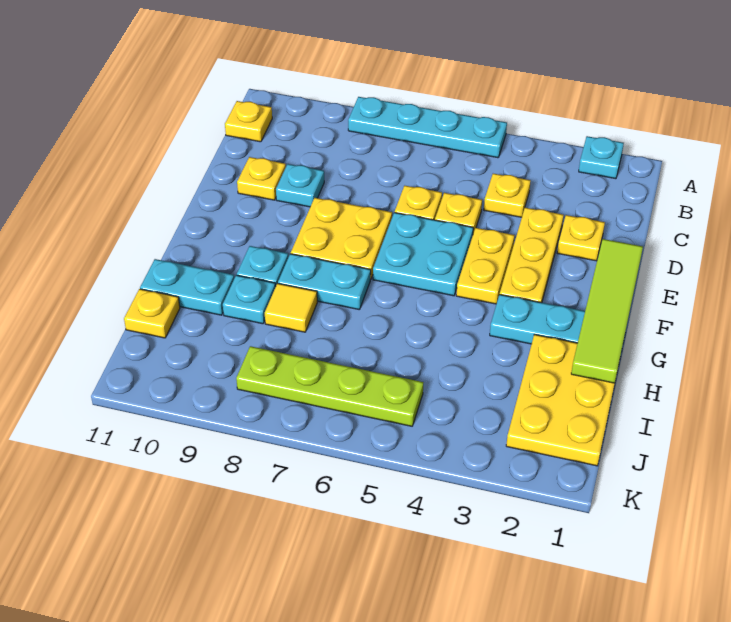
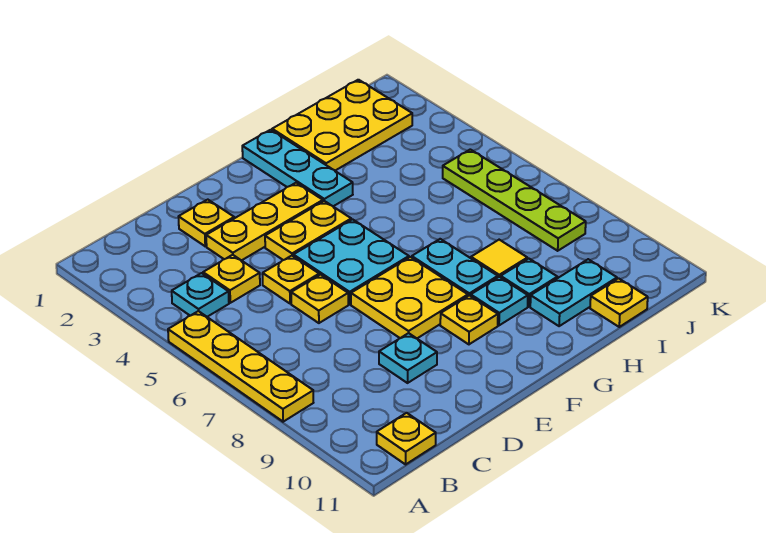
cyan plate A2 level 1 -> cyan plate B4 level 1
cyan plate A5:A8 level 1 -> yellow plate A5:A8 level 1
yellow plate D10 level 1 -> yellow plate F9 level 1
lime tile E1:H1 level 2 -> none
cyan plate H10:H11 level 1 -> cyan plate H10:I10 level 1

